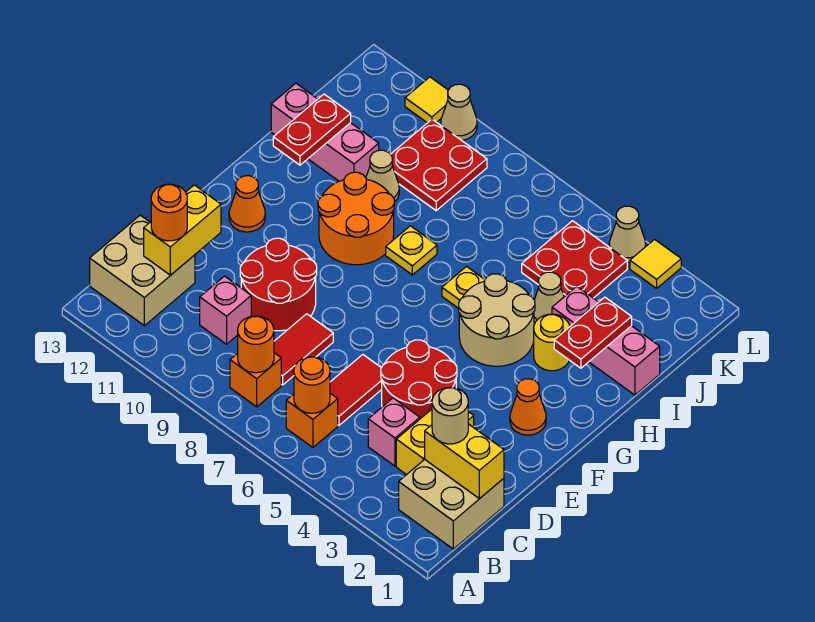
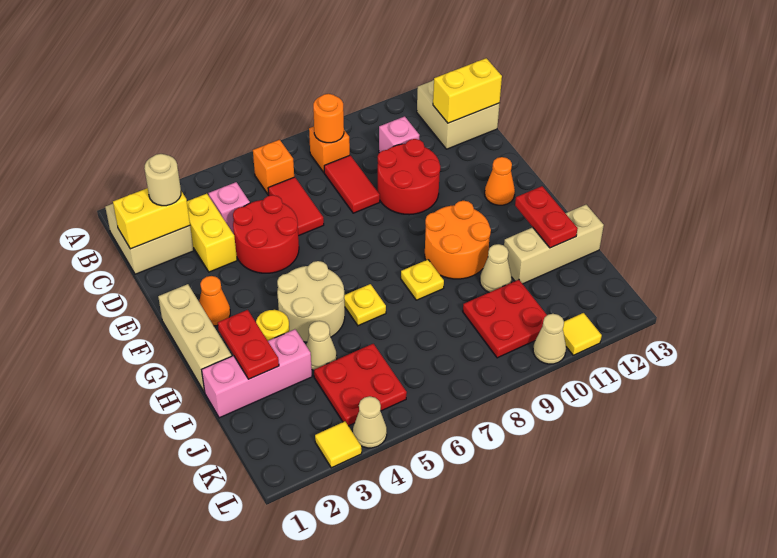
orange round brick B6 level 2 -> none
yellow brick C12:D12 level 2 -> yellow brick C12:C13 level 2
orange round brick C12 level 3 -> none
none -> tan brick F1:H1 level 1
pink brick I11:I13 level 1 -> tan brick I11:I13 level 1

